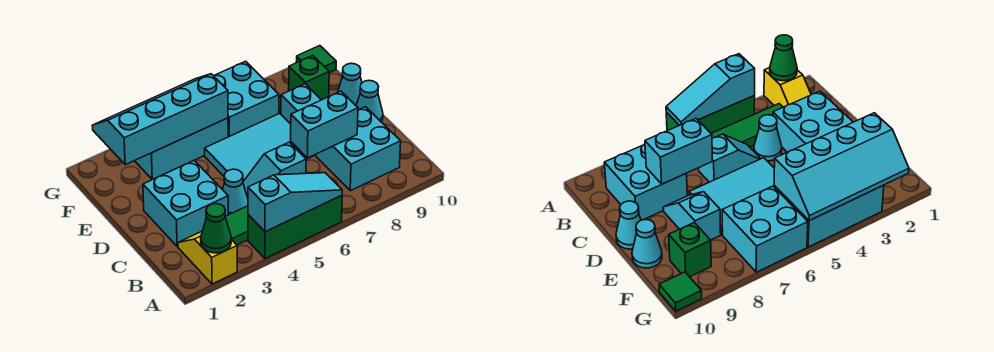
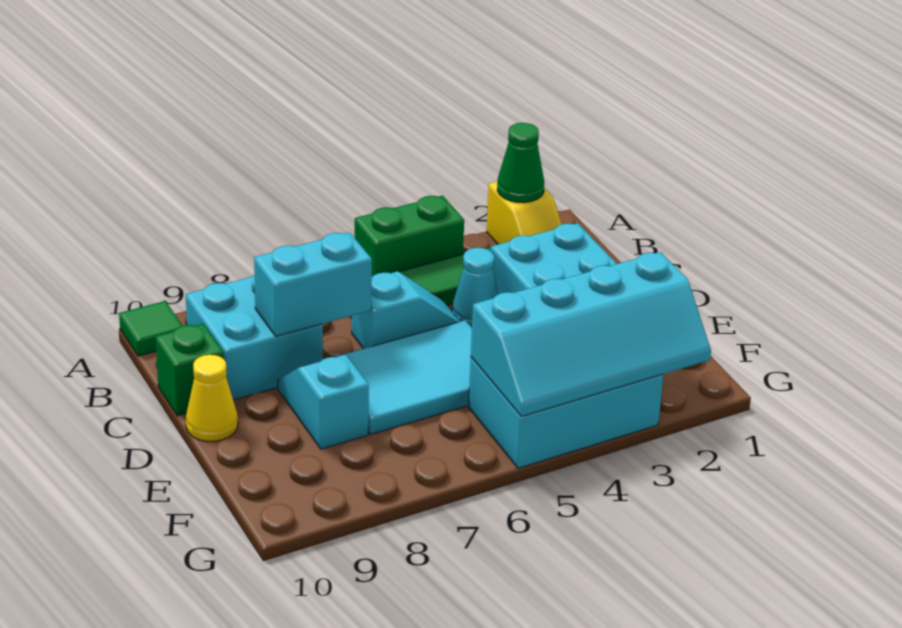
green brick A4:A6 level 1 -> green brick A4:A5 level 1
cyan slope A4:A6 level 2 top 4 -> none
cyan cone D10 level 1 -> yellow cone D10 level 1
cyan cone E10 level 1 -> none
cyan brick F6:G7 level 1 -> none
green brick F9 level 1 -> green brick C10 level 1
green tile G10 level 1 -> green tile A10 level 1

